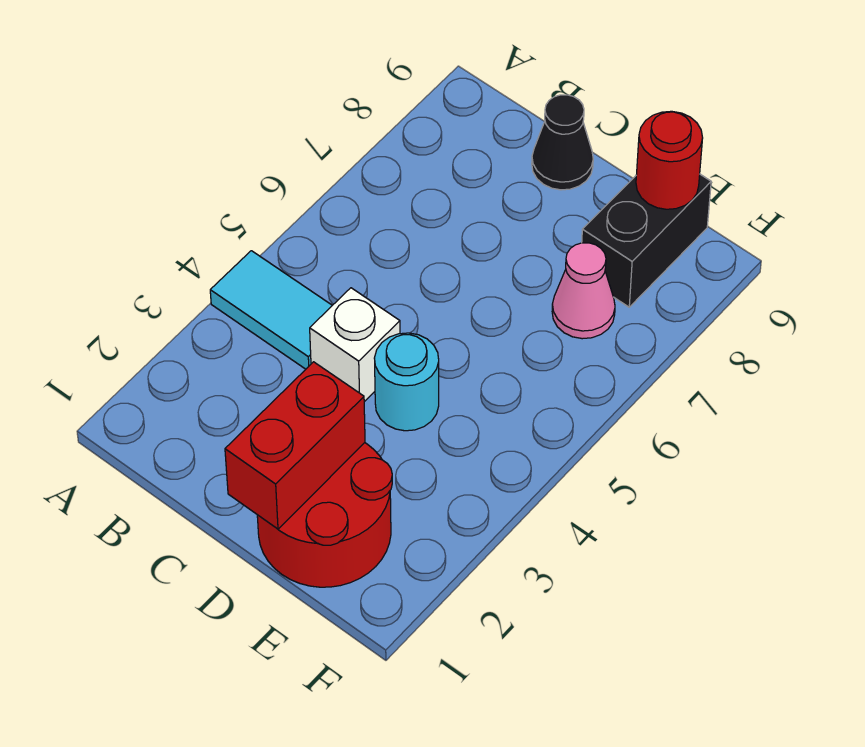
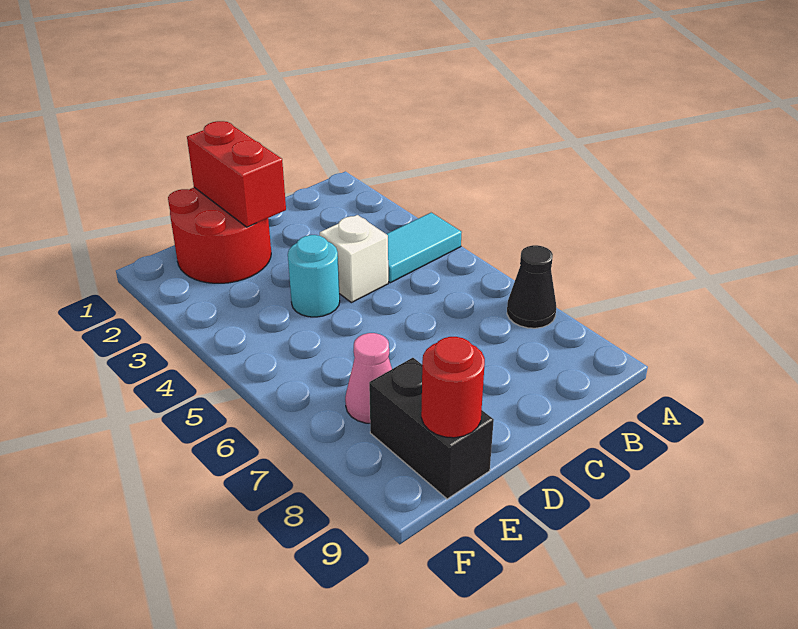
black cone C9 level 1 -> black cone A7 level 1

